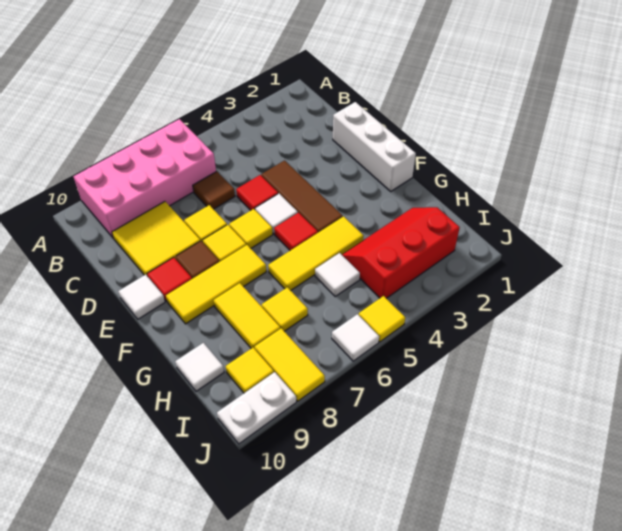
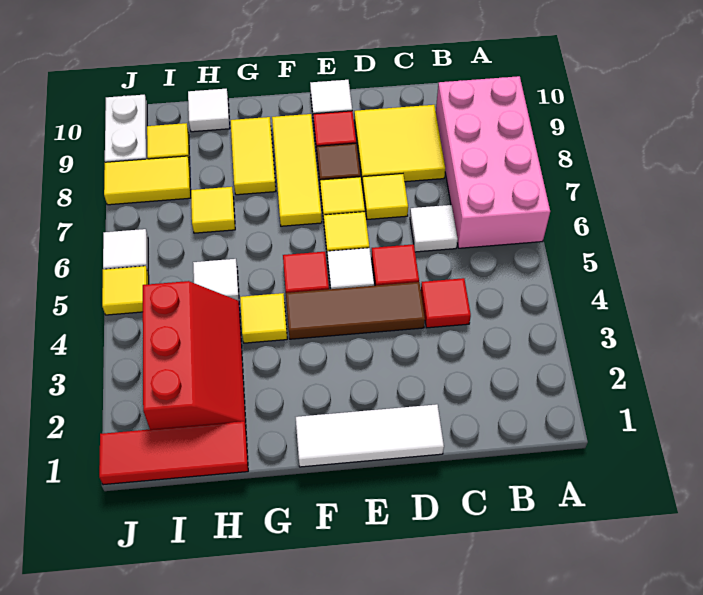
none -> red tile C4 level 1
brown tile C6 level 1 -> white tile C6 level 1
white brick D1:F1 level 1 -> white tile D1:F1 level 1
yellow tile G4:G6 level 1 -> yellow tile G4 level 1
yellow tile G8:H8 level 1 -> yellow tile G8:G9 level 1
none -> red tile H1:J1 level 1

